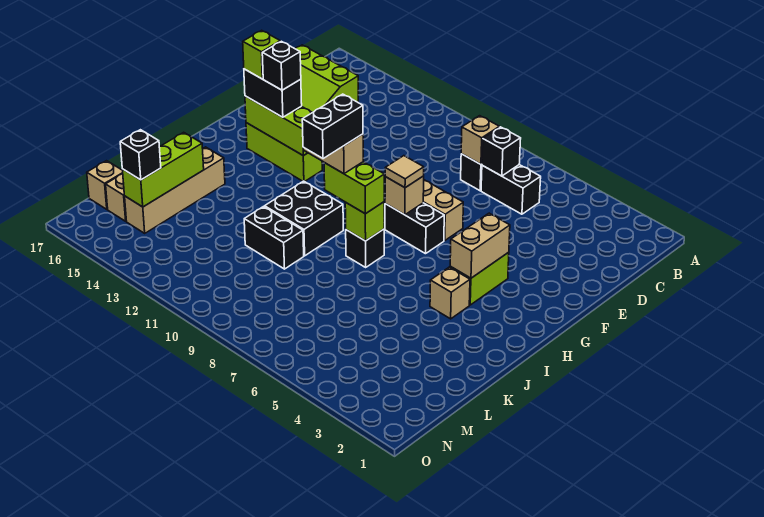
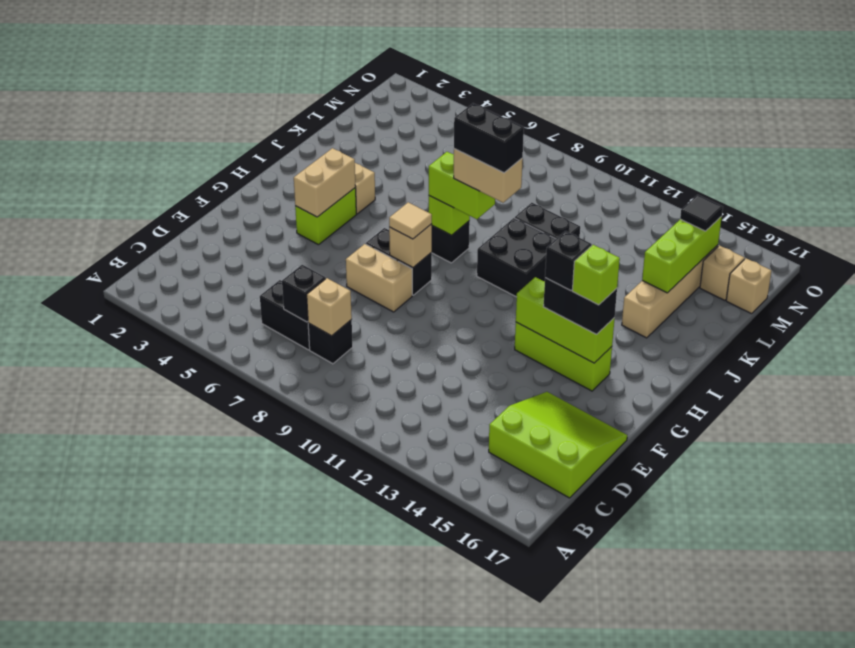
black brick I9:J9 level 5 -> black brick I9:I10 level 5
black brick M15 level 3 -> black tile M15 level 3

